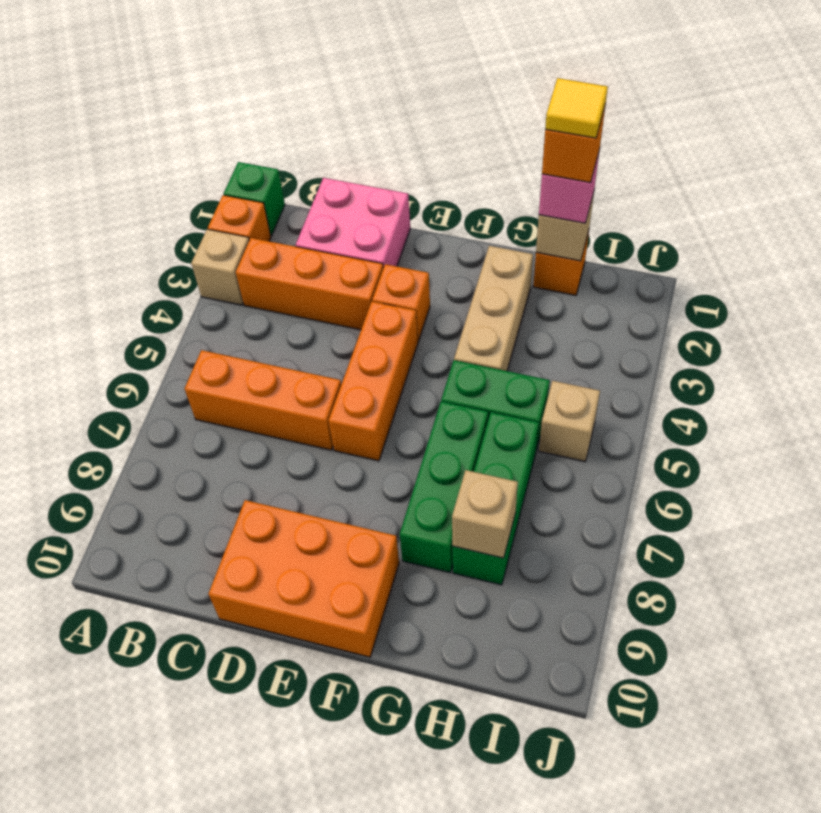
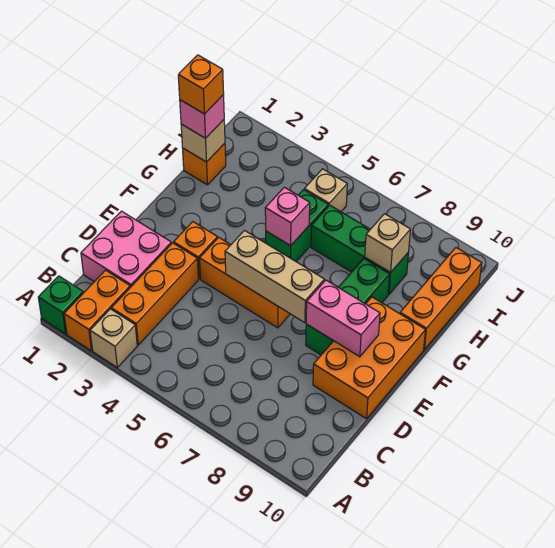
orange brick A2 level 1 -> orange brick A2:B2 level 1
orange brick B6:D6 level 1 -> orange brick G10:I10 level 1
none -> pink brick E8:E9 level 2
tan brick G2:G4 level 1 -> tan brick E5:E7 level 2
none -> pink brick G5 level 2
green brick G6:G8 level 1 -> green brick E8:G8 level 1
yellow tile H1 level 5 -> none

